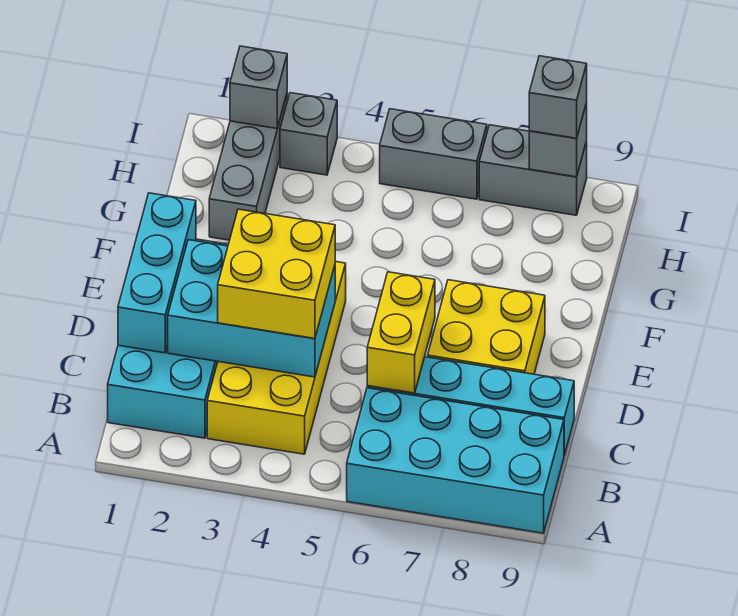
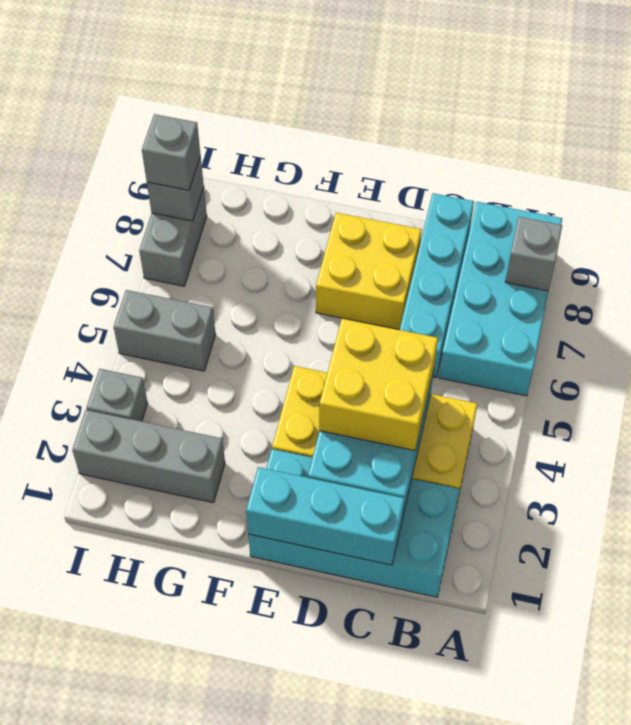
yellow brick C6:D6 level 2 -> none
grey brick I2 level 2 -> grey brick A8 level 2
grey brick I5:I6 level 1 -> grey brick H5:I5 level 1

